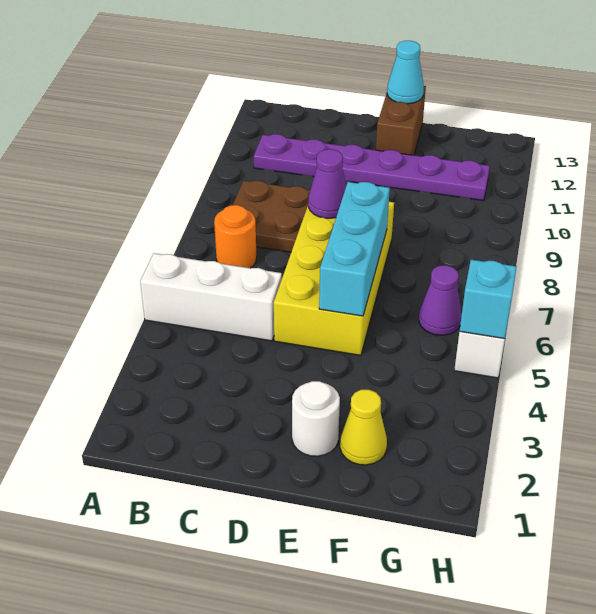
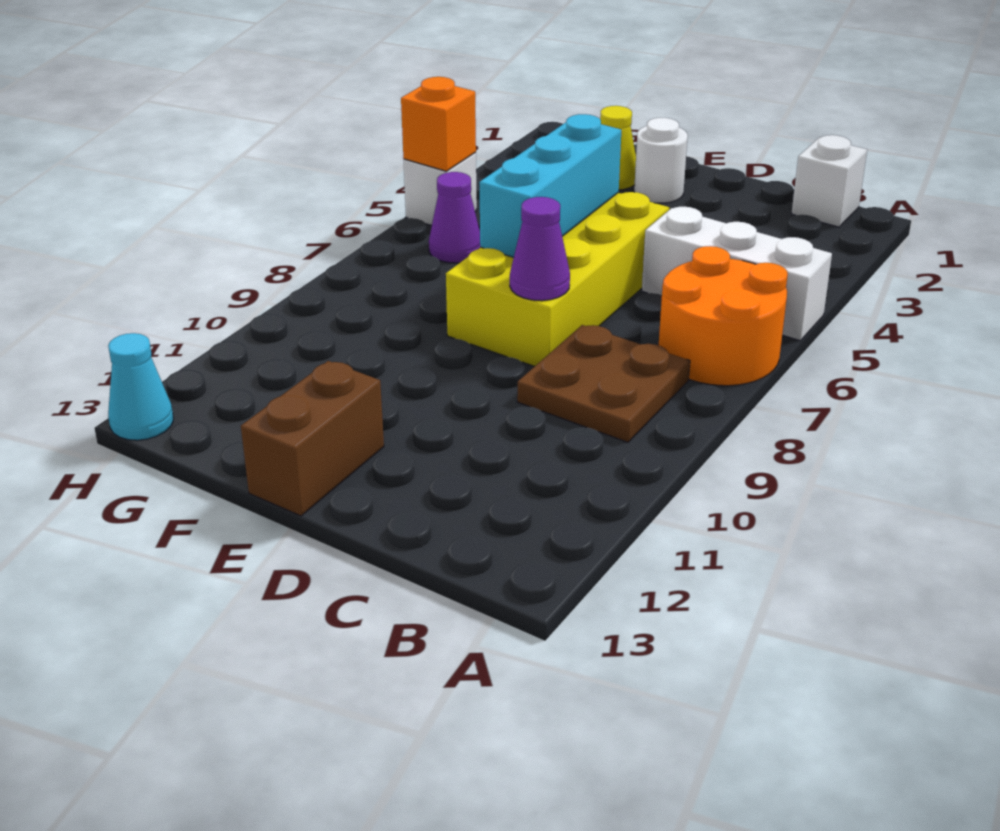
none -> white brick B1 level 1
orange round brick B7 level 1 -> orange round brick A6:B7 level 1
purple plate B11:G11 level 1 -> none
cyan cone E13 level 2 -> cyan cone H13 level 1
cyan brick H5 level 2 -> orange brick H5 level 2

